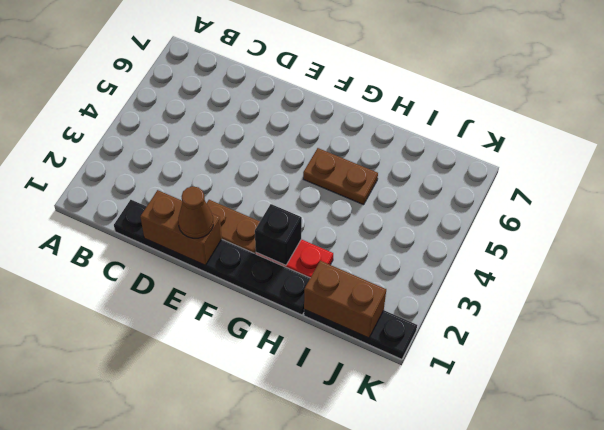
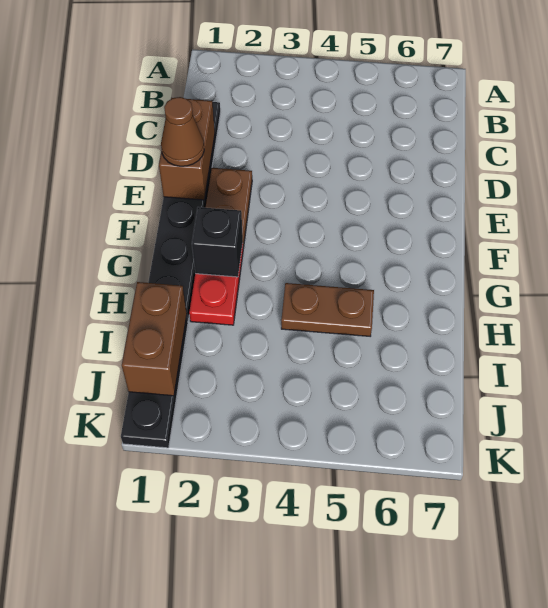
brown plate G5:H5 level 1 -> brown plate H4:H5 level 1

